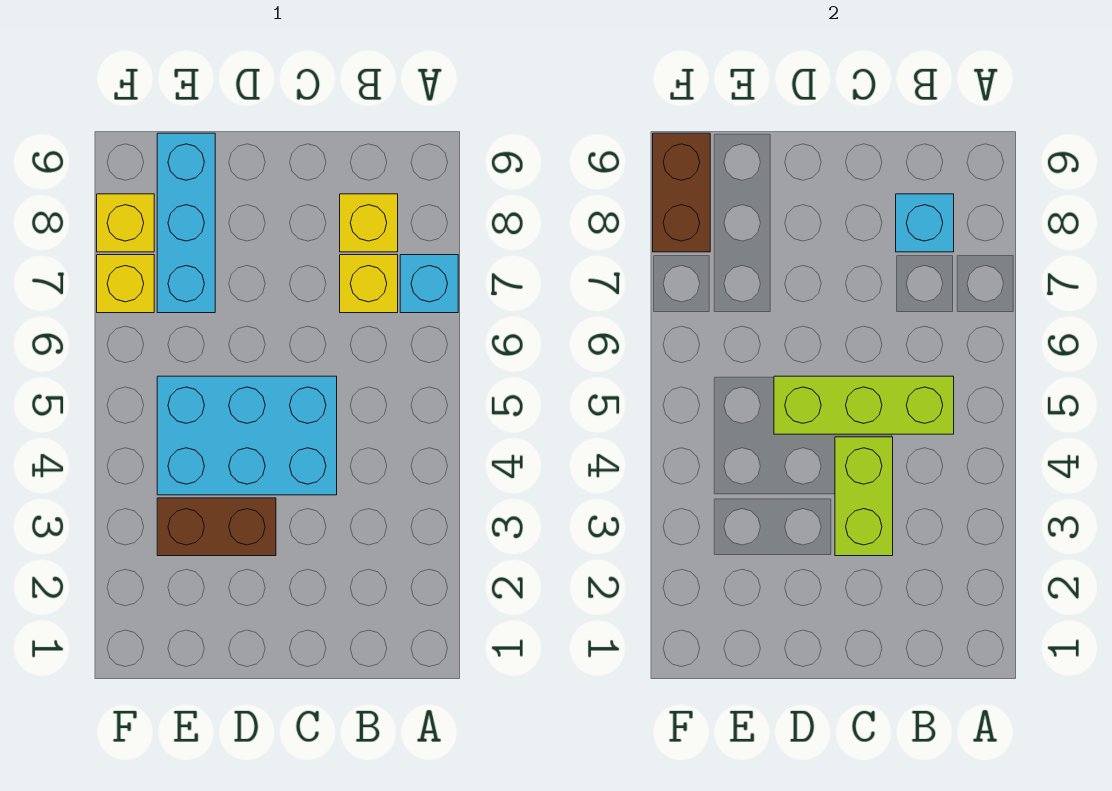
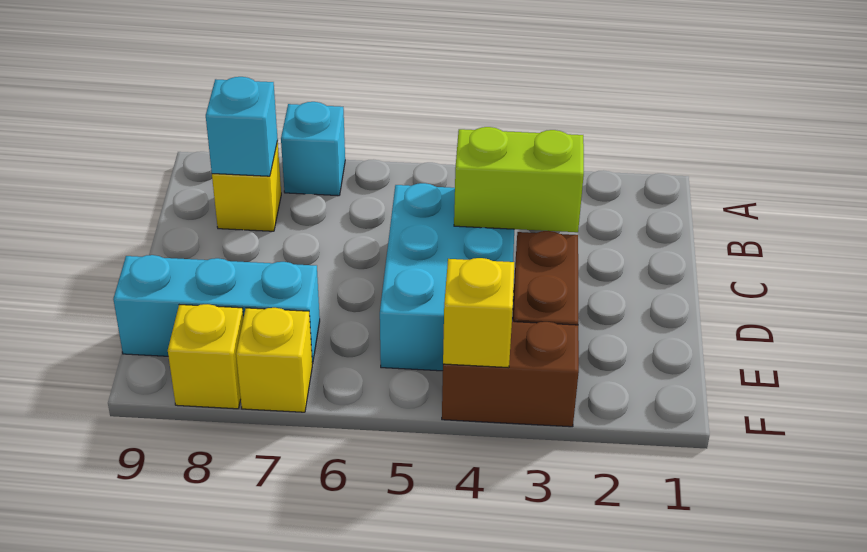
lime brick B5:D5 level 2 -> none
yellow brick B7 level 1 -> yellow brick F4 level 2
brown brick F8:F9 level 2 -> brown brick F3:F4 level 1

